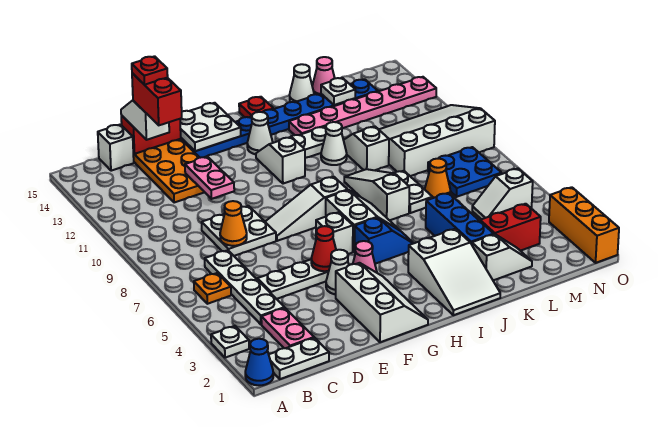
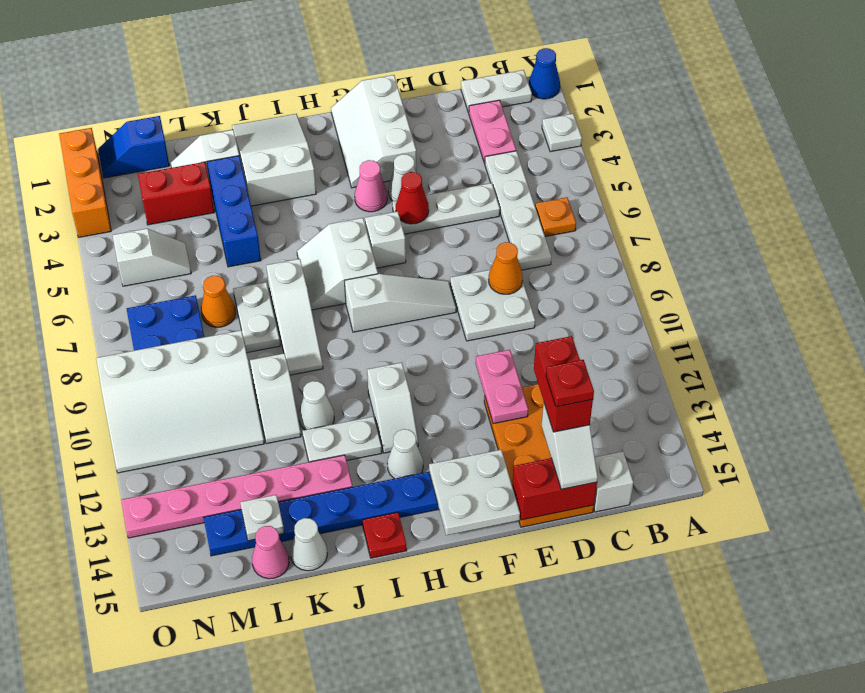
blue slope H5:I5 level 1 top H -> blue slope M1:N1 level 1 top M

